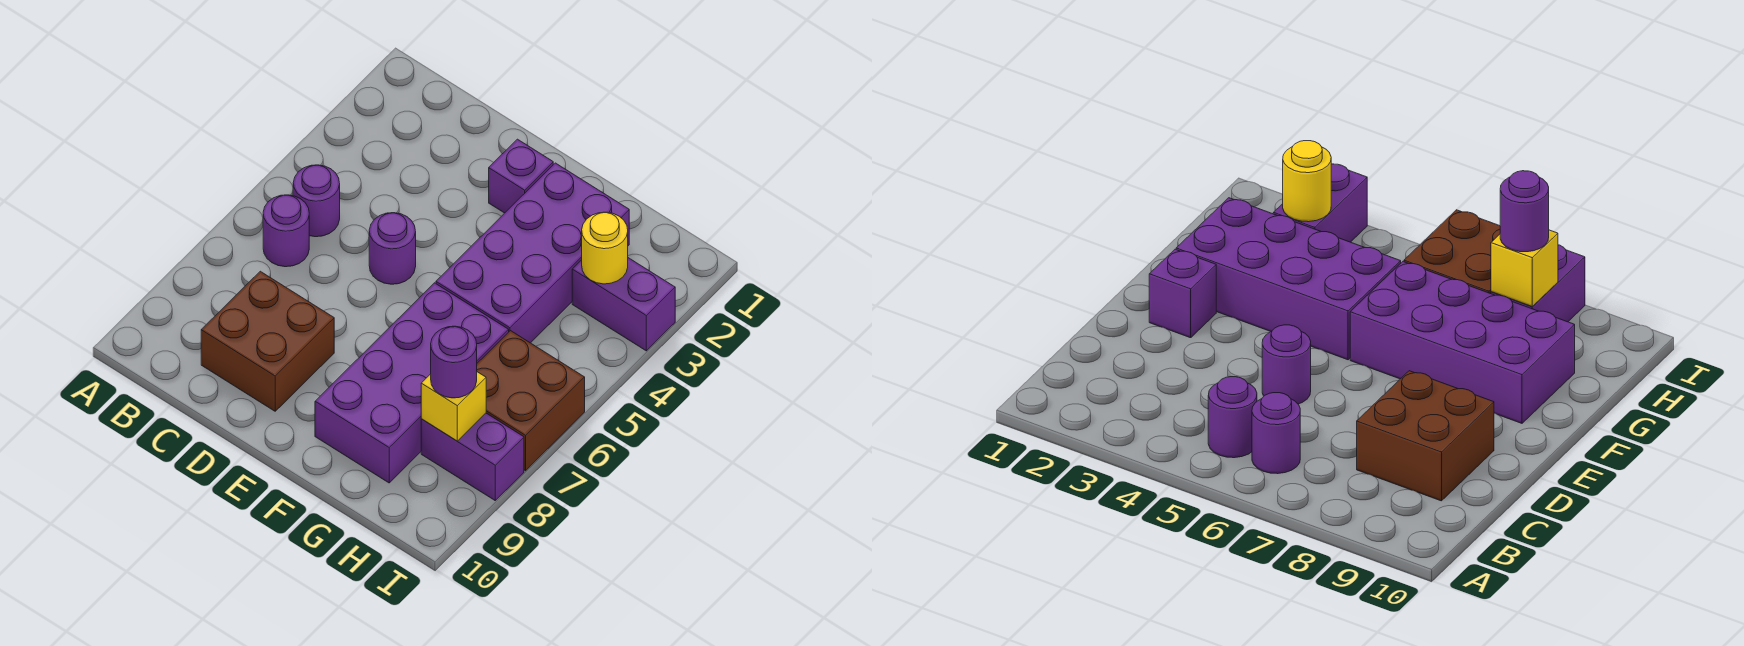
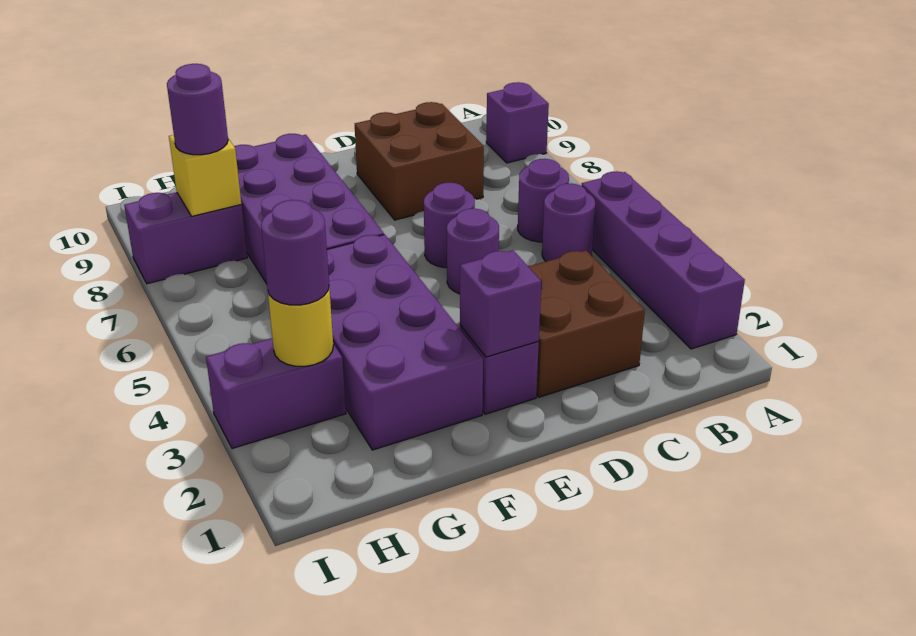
none -> purple brick A2:A5 level 1
none -> purple brick A9 level 1
none -> purple round brick D6 level 1
none -> purple brick E2 level 2
none -> purple round brick H3 level 3
brown brick H6:I7 level 1 -> brown brick C2:D3 level 1

